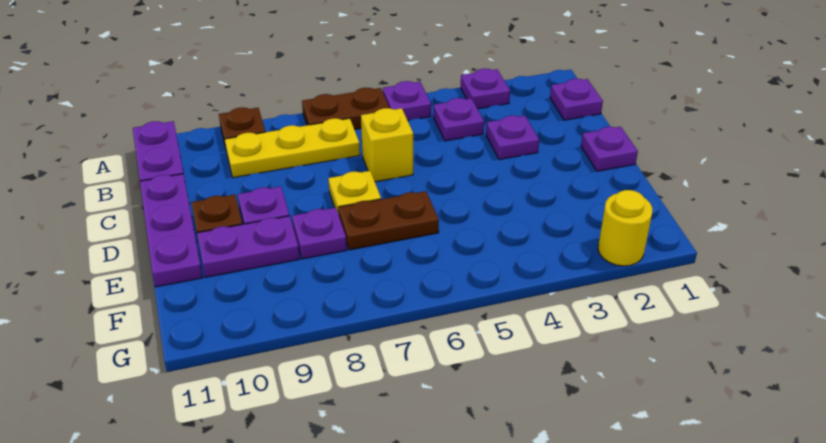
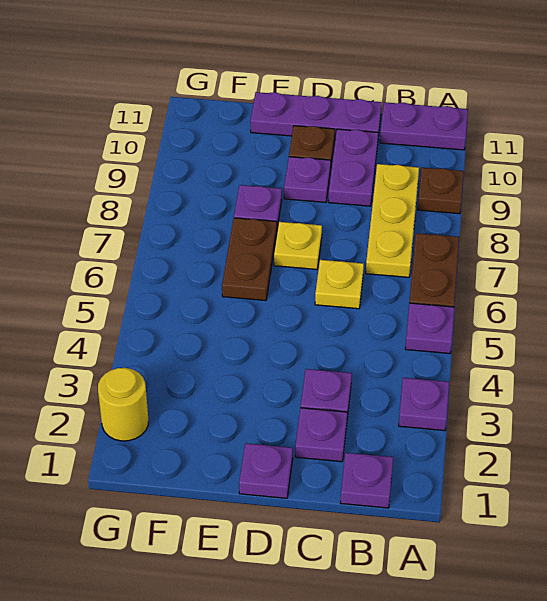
purple plate B4 level 1 -> purple plate C2 level 1
yellow brick C6 level 1 -> yellow plate C6 level 1
purple plate E9:E10 level 1 -> purple plate C9:C10 level 1

